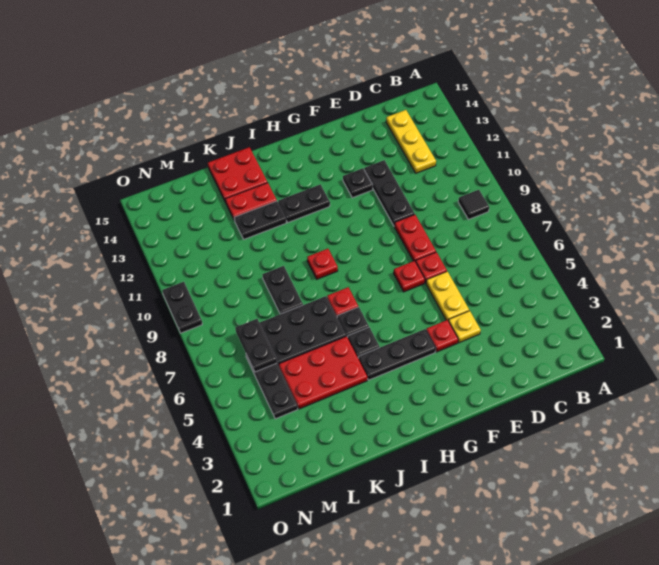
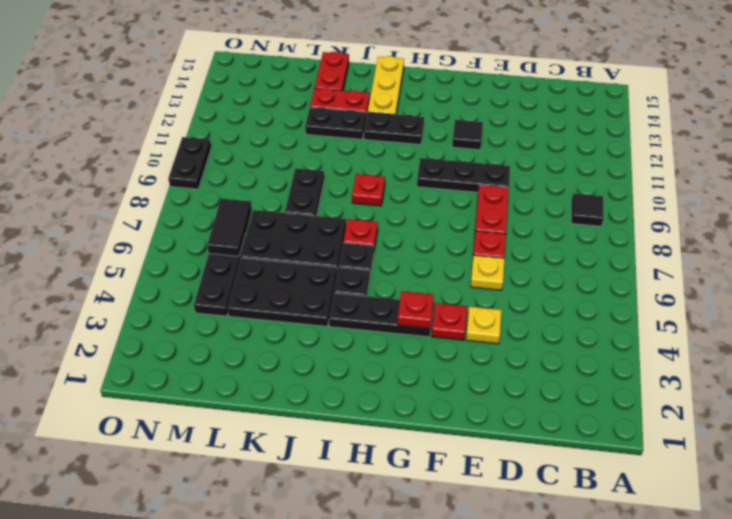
yellow plate C12:C14 level 1 -> yellow plate I13:I15 level 1
yellow plate E5:E6 level 1 -> yellow plate E6 level 1
black plate E10:E12 level 1 -> black plate E10:G10 level 1
red plate F7 level 1 -> red plate G4 level 2
black plate F12 level 1 -> black tile F12 level 1
red plate J4:L5 level 1 -> black plate J4:L5 level 1
red plate J14:K15 level 1 -> red plate K14:K15 level 1
black plate M6:M7 level 2 -> black tile M6:M7 level 2

